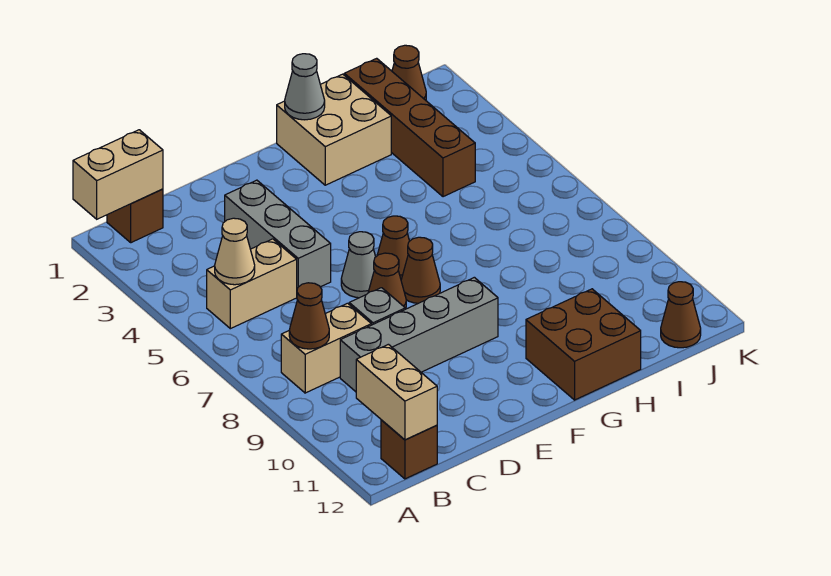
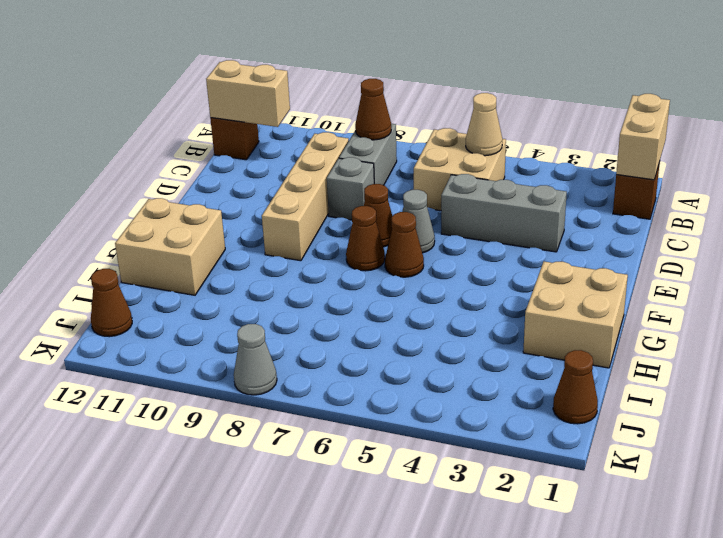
tan brick B5:C5 level 1 -> tan brick B5:C6 level 1
tan brick B8:C8 level 1 -> grey brick B8:C8 level 1
grey brick C9:F9 level 1 -> tan brick C9:F9 level 1
grey cone G1 level 2 -> grey cone K8 level 1
brown brick G11:H12 level 1 -> tan brick G11:H12 level 1
brown brick I1:I4 level 1 -> none

